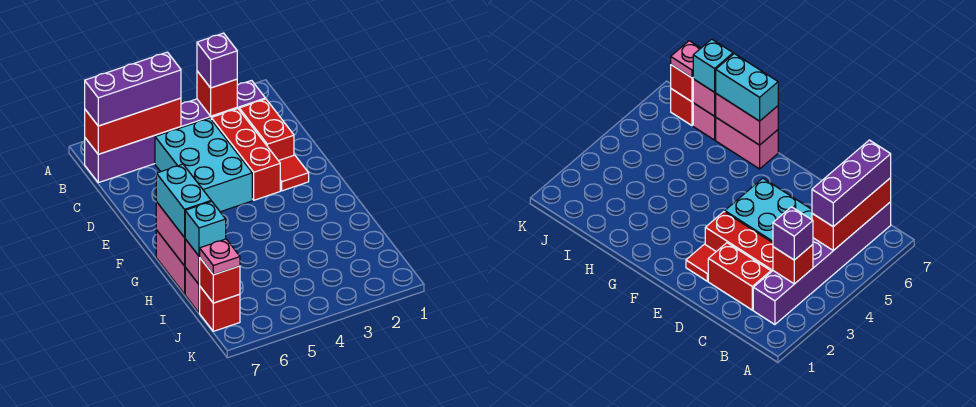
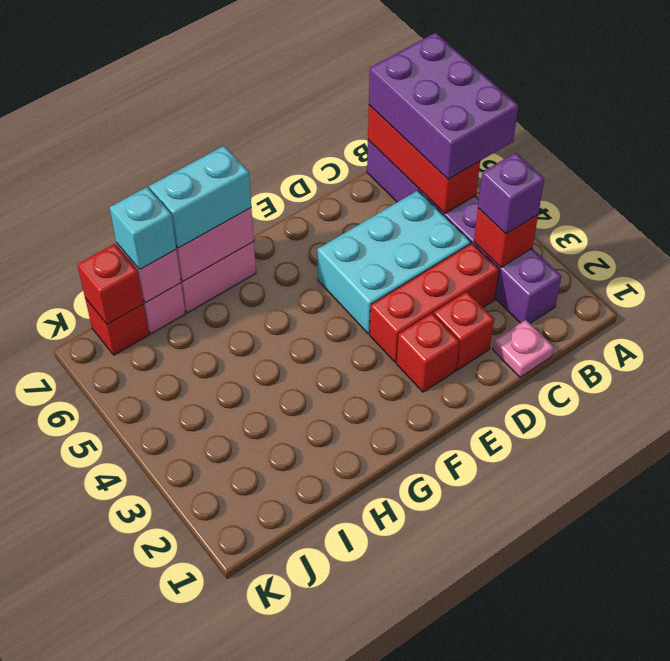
purple brick B5:B7 level 3 -> purple brick A5:B7 level 3
red brick C2:D2 level 1 -> red brick D2 level 1
red tile E2 level 1 -> red brick E2 level 1
pink plate J7 level 3 -> pink plate C1 level 1

